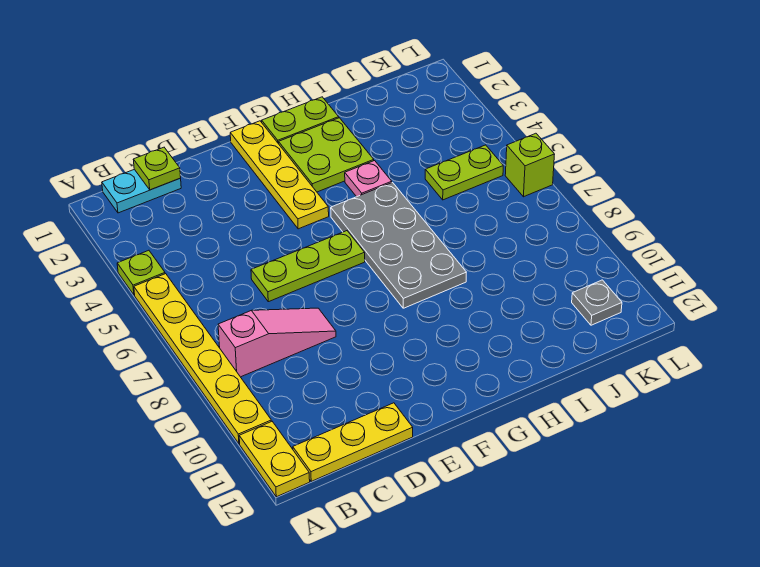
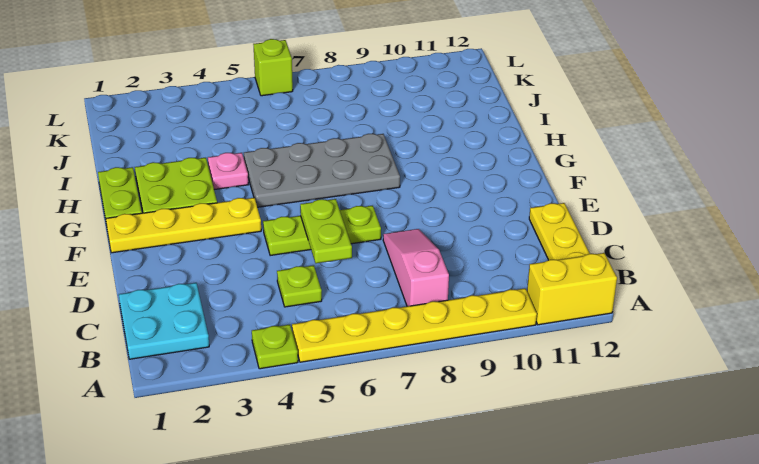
yellow plate A11:A12 level 1 -> yellow brick A11:A12 level 1
cyan plate B1:C1 level 1 -> cyan plate B1:C2 level 1
lime plate C1 level 2 -> lime plate C5 level 1
lime plate D6:F6 level 1 -> lime plate E5:E7 level 1
lime plate J5:K5 level 1 -> lime plate D6:E6 level 2
grey plate K11 level 1 -> none

